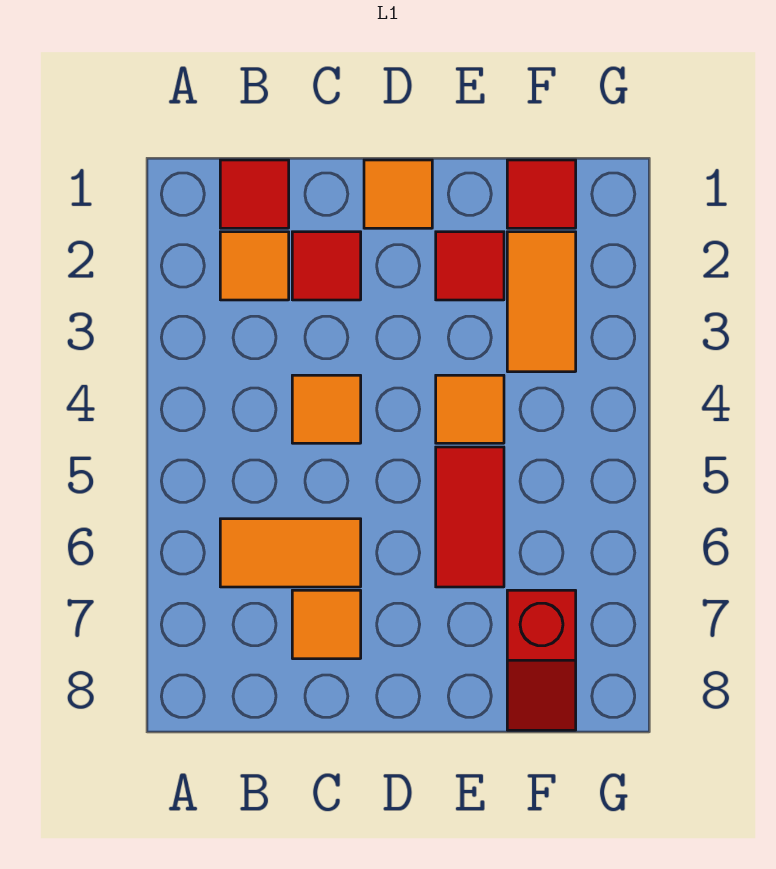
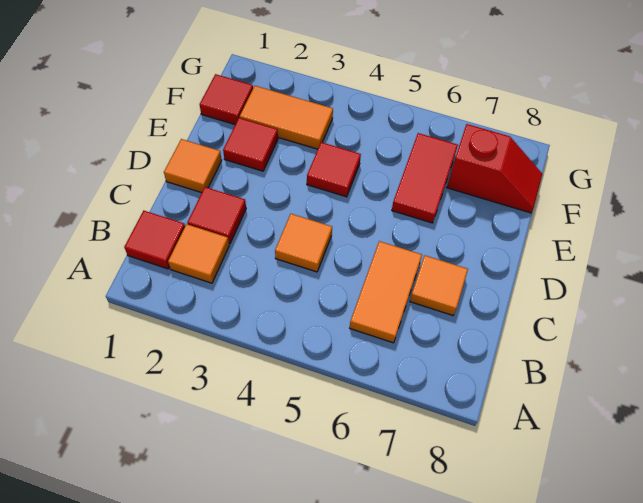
orange tile E4 level 1 -> red tile E4 level 1
red tile E5:E6 level 1 -> red tile E6:F6 level 1

